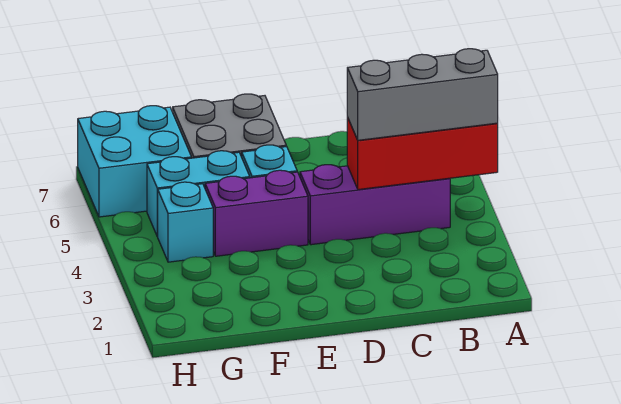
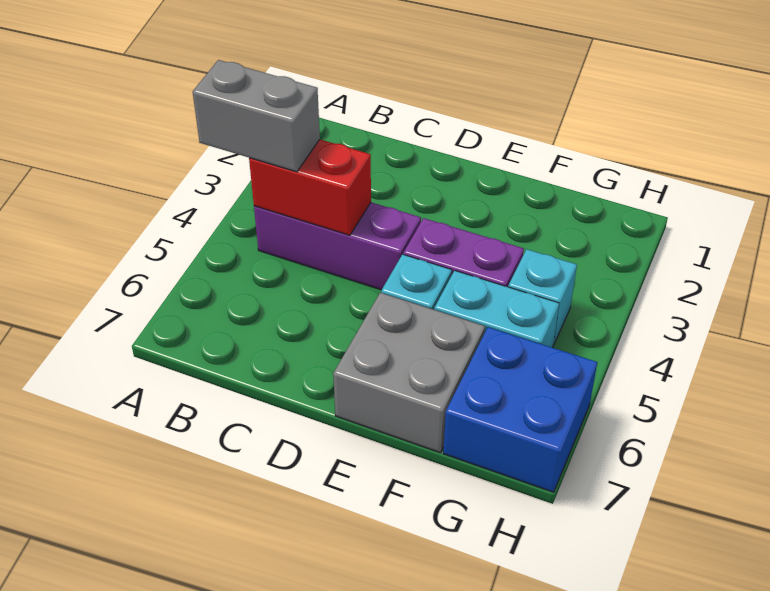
red brick A4:C4 level 2 -> red brick B4:C4 level 2
grey brick A4:C4 level 3 -> grey brick A4:B4 level 3
cyan brick G6:H7 level 1 -> blue brick G6:H7 level 1

